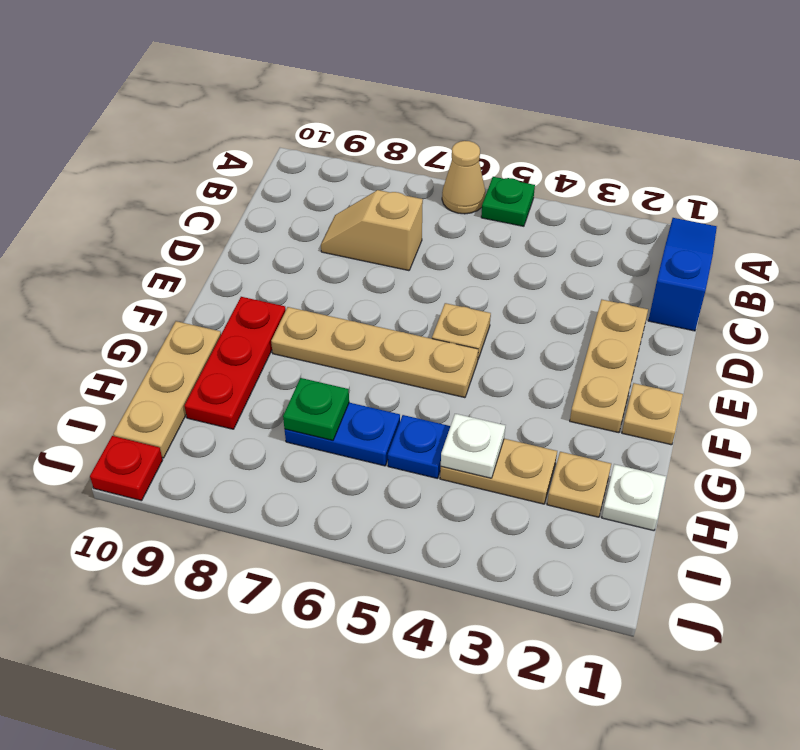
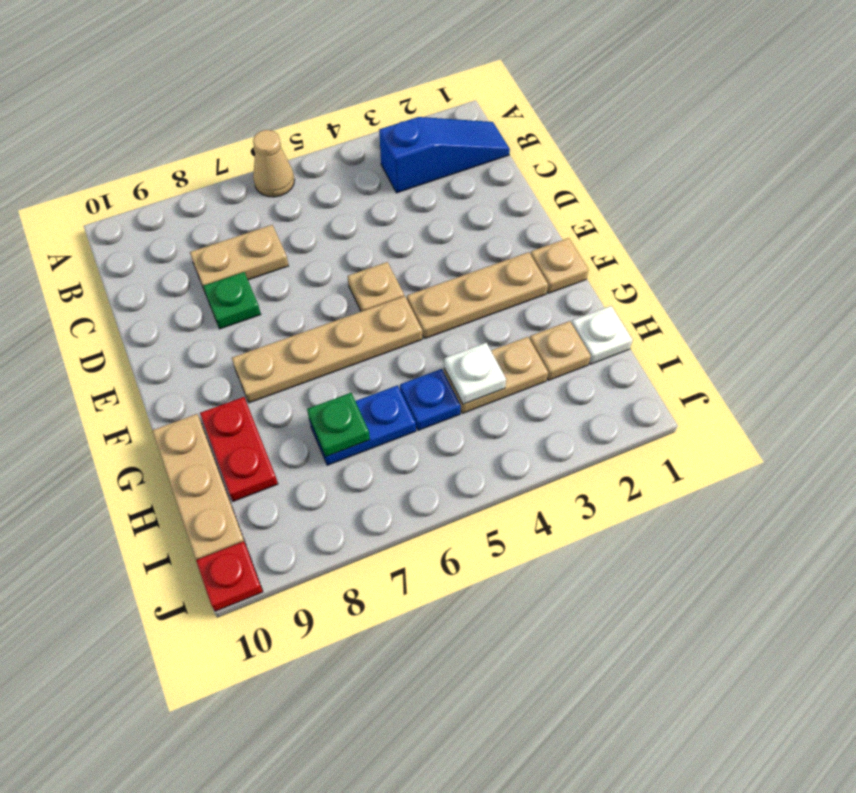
blue slope A1:C1 level 1 top C -> blue slope B1:B3 level 1 top 3
green plate A5 level 1 -> green plate D8 level 1
tan slope C7:C8 level 1 top 7 -> tan plate C7:C8 level 1
tan plate D2:F2 level 1 -> tan plate F2:F4 level 1
red plate F9:H9 level 1 -> red plate G9:H9 level 1

